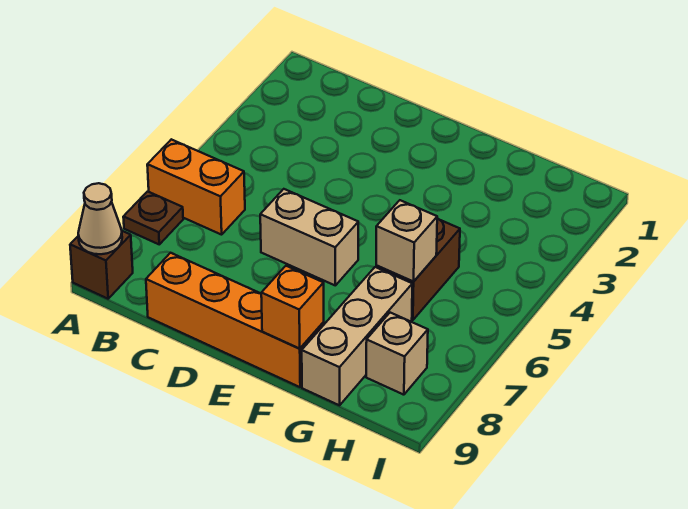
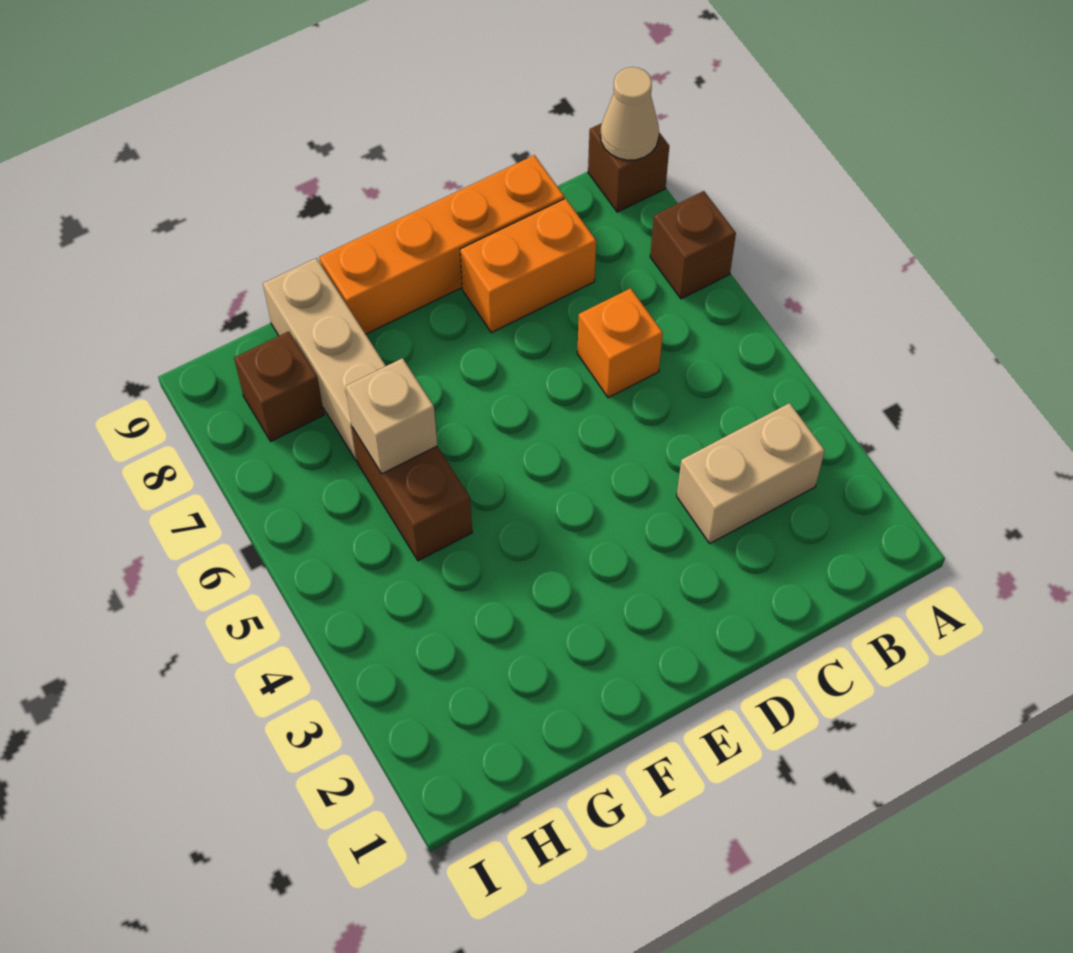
orange brick A6:B6 level 1 -> orange brick C8:D8 level 1
brown plate A7 level 1 -> brown brick A7 level 1
tan brick D6:E6 level 1 -> tan brick B3:C3 level 1
orange brick F9 level 2 -> orange brick C6 level 1
tan brick H8 level 1 -> brown brick H8 level 1

